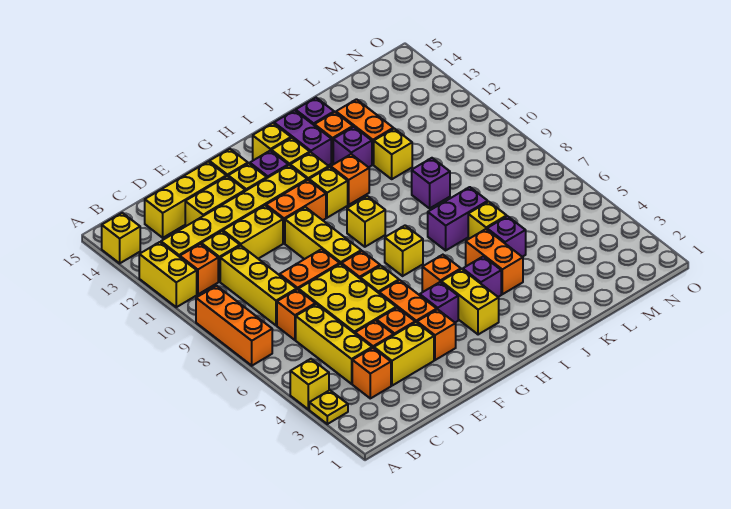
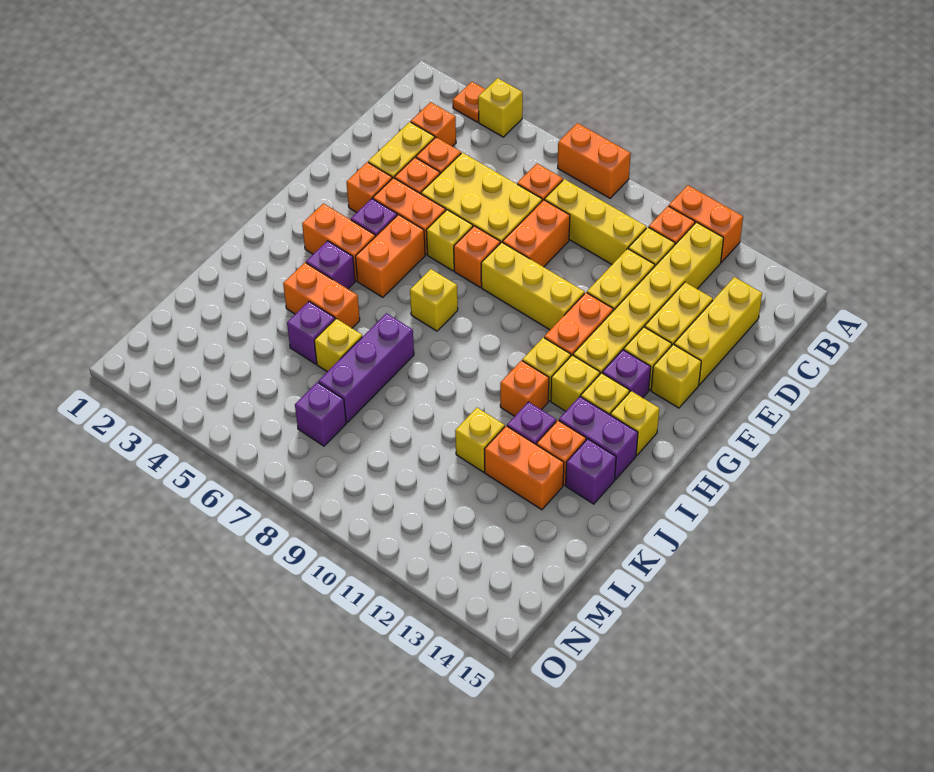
yellow plate A3 level 1 -> orange plate A3 level 1
orange brick A7:A9 level 1 -> orange brick A7:A8 level 1
yellow brick A11:A12 level 1 -> orange brick A11:A12 level 1
yellow brick A14 level 1 -> none
yellow brick C4:C6 level 1 -> none
yellow brick H3:H4 level 1 -> orange brick H3:H4 level 1
orange brick H5 level 1 -> orange brick G5:H5 level 1
yellow brick H9 level 1 -> none
purple brick J7:K7 level 1 -> purple brick J7:L7 level 1
purple brick K9 level 1 -> purple brick M7 level 1

